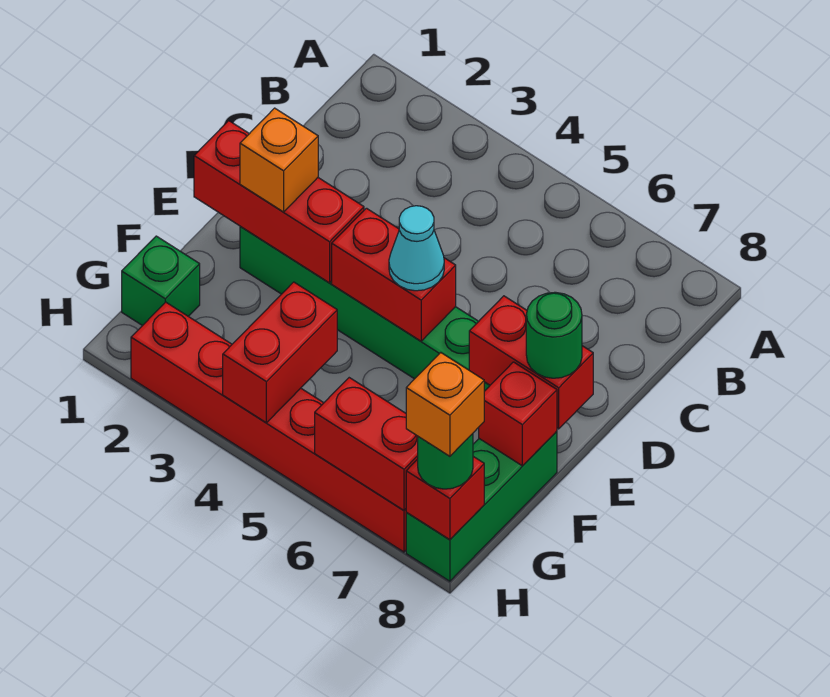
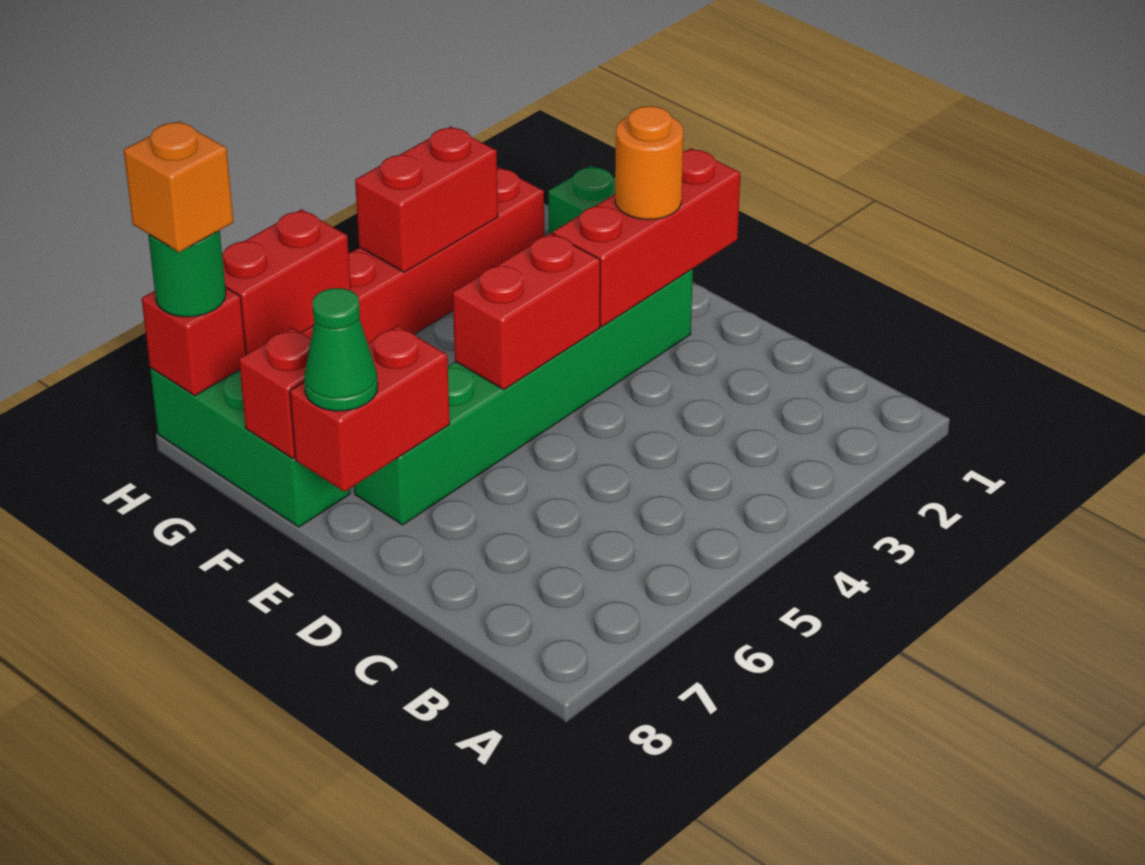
orange brick E2 level 3 -> orange round brick E2 level 3
cyan cone E5 level 3 -> none
green round brick E8 level 3 -> green cone E8 level 3
red brick G4:H4 level 2 -> red brick H3:H4 level 2

